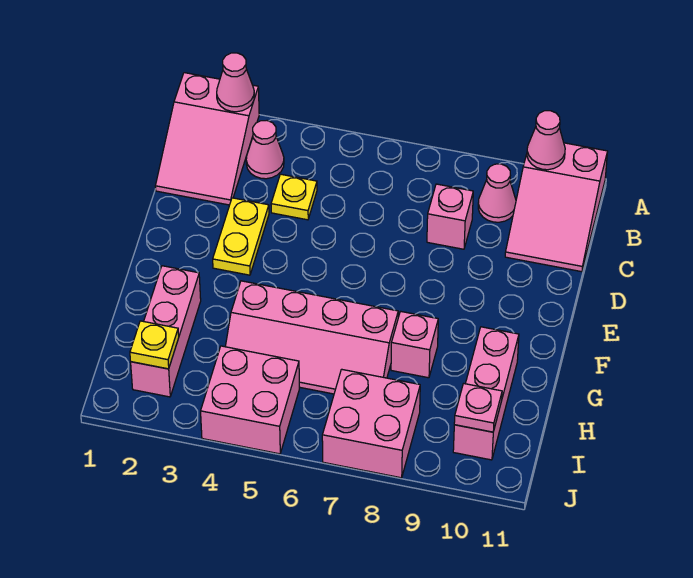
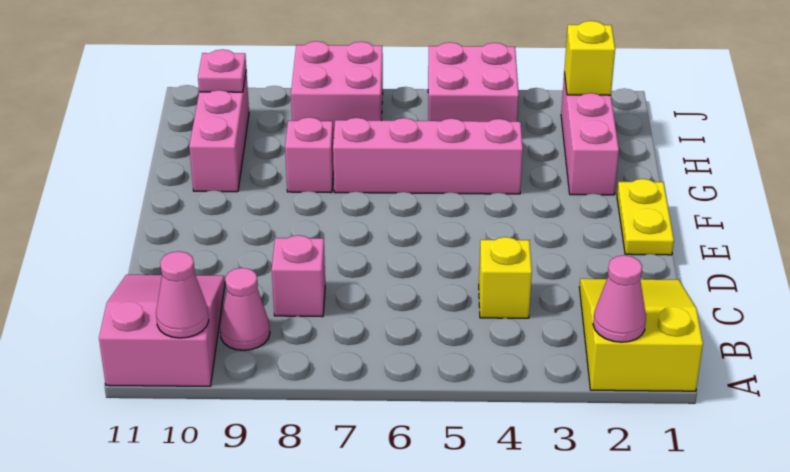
pink slope A1:C2 level 1 top A -> yellow slope A1:C2 level 1 top A
pink cone B3 level 1 -> none
yellow plate C4 level 1 -> yellow brick C4 level 1
yellow plate D3:E3 level 1 -> yellow plate E1:F1 level 1
yellow plate I2 level 2 -> yellow brick I2 level 2

